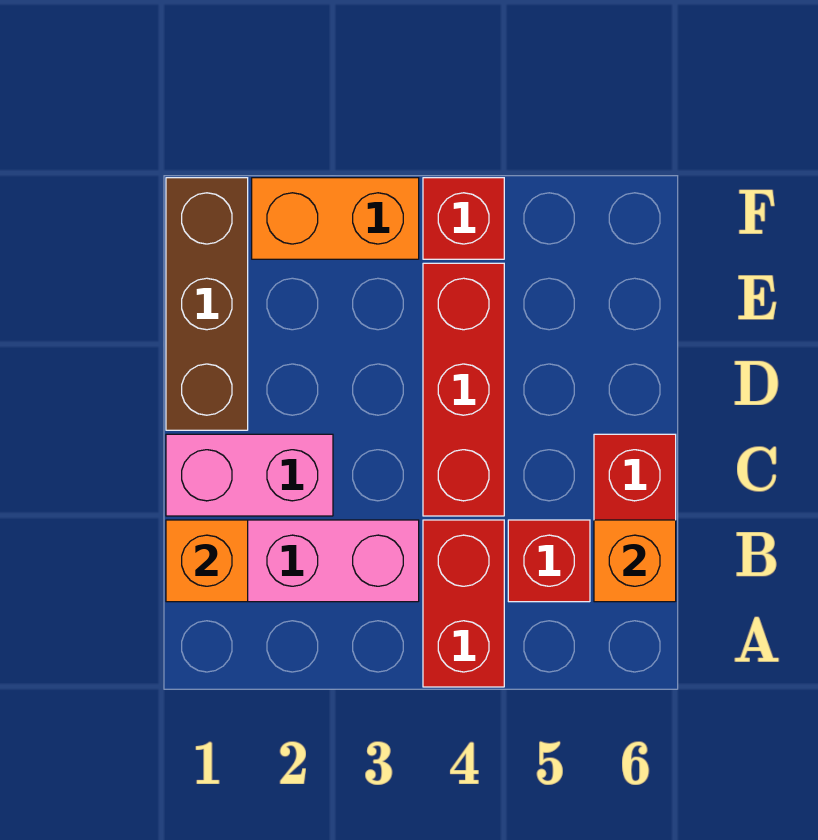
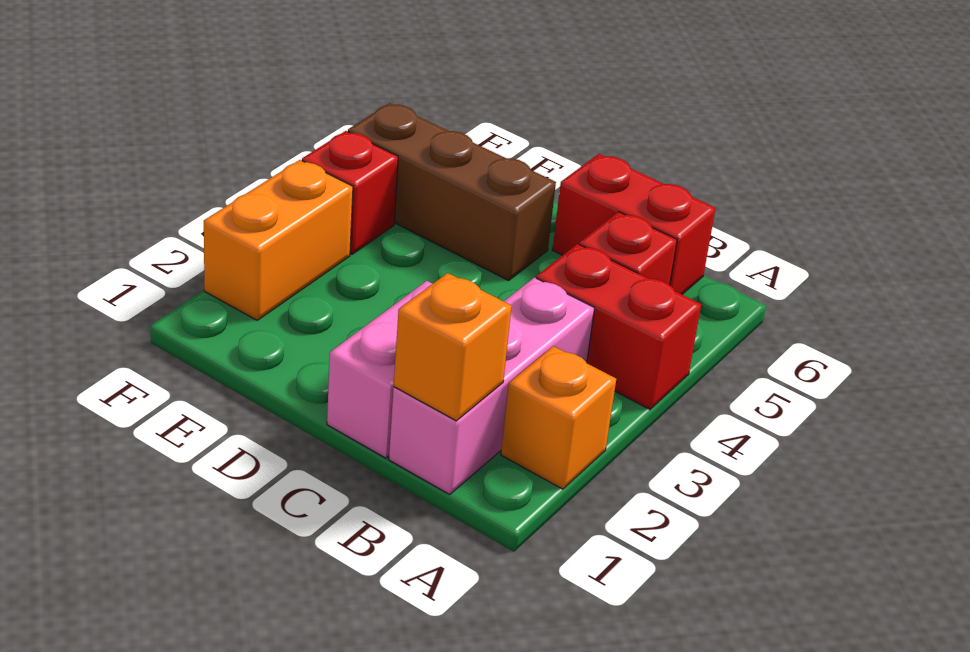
orange brick B6 level 2 -> orange brick A2 level 1
red brick C4:E4 level 1 -> none
brown brick D1:F1 level 1 -> brown brick D5:F5 level 1

